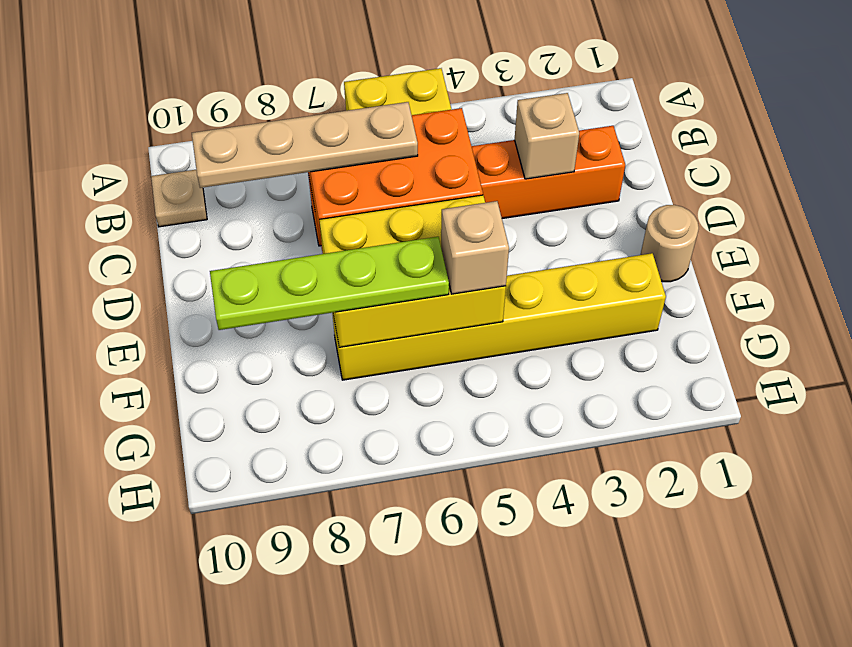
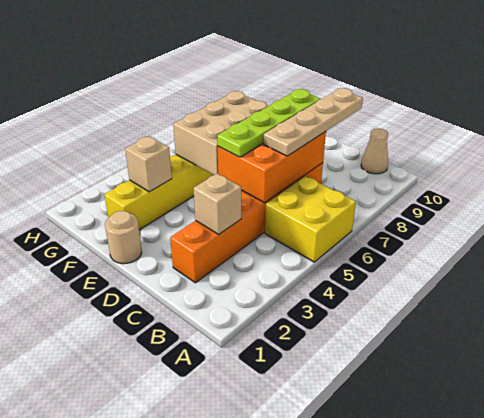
tan plate B10 level 1 -> tan cone B10 level 1
yellow brick E5:F7 level 2 -> tan brick E5:F7 level 2
tan brick F5 level 3 -> tan brick F3 level 2
lime plate F6:F9 level 3 -> lime plate D5:D8 level 3

